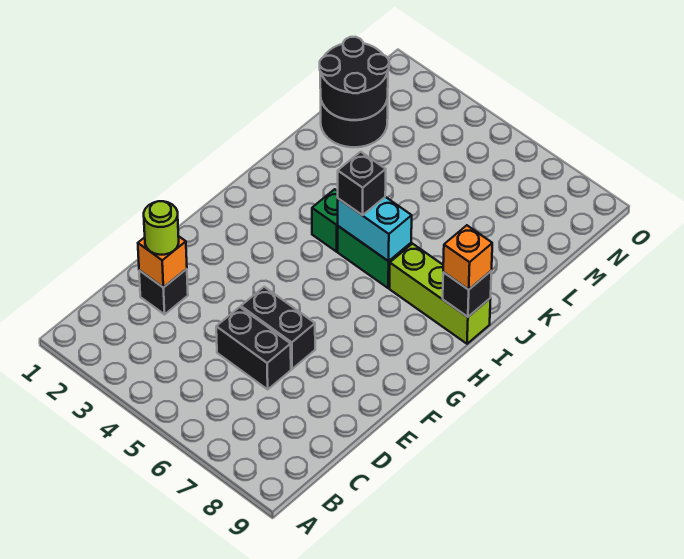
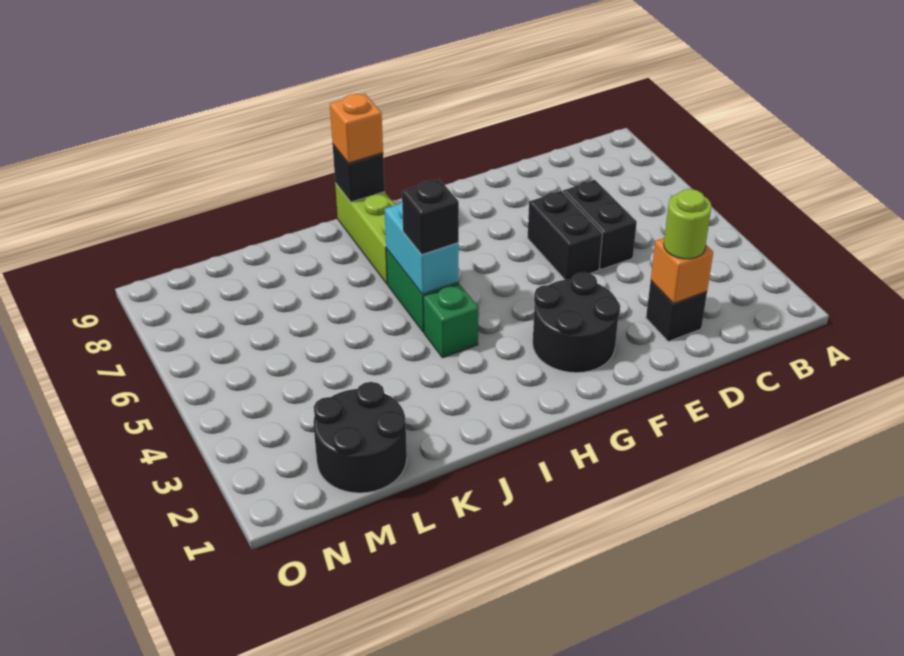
black round brick L1:M2 level 2 -> black round brick F2:G3 level 1

